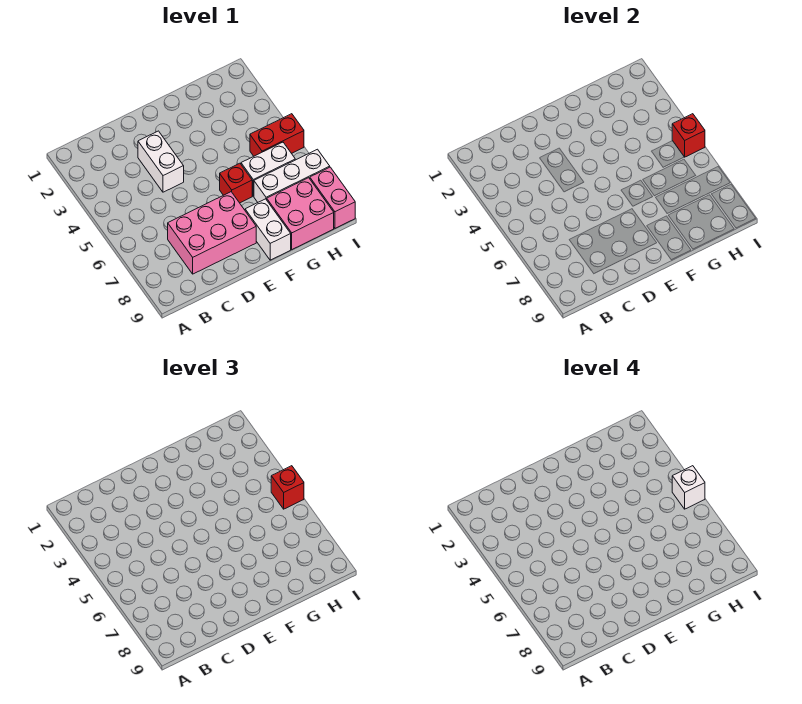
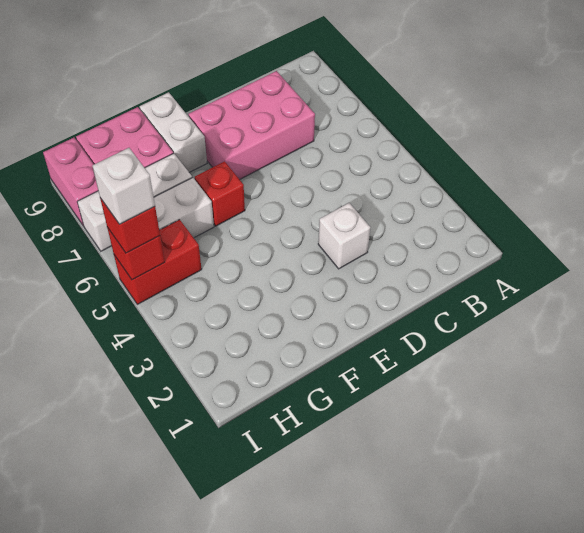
white brick D3:D4 level 1 -> white brick D3 level 1

